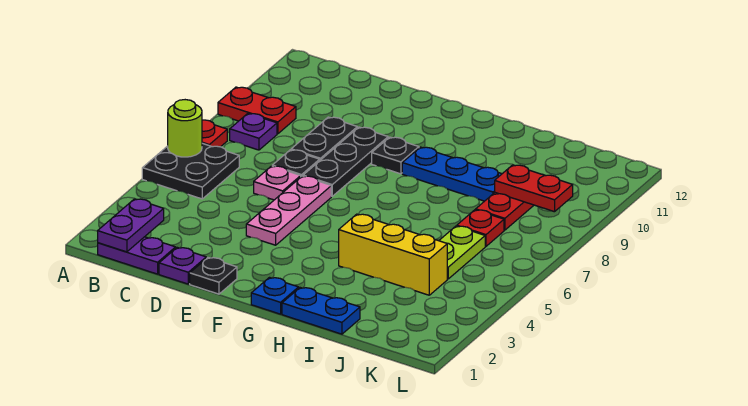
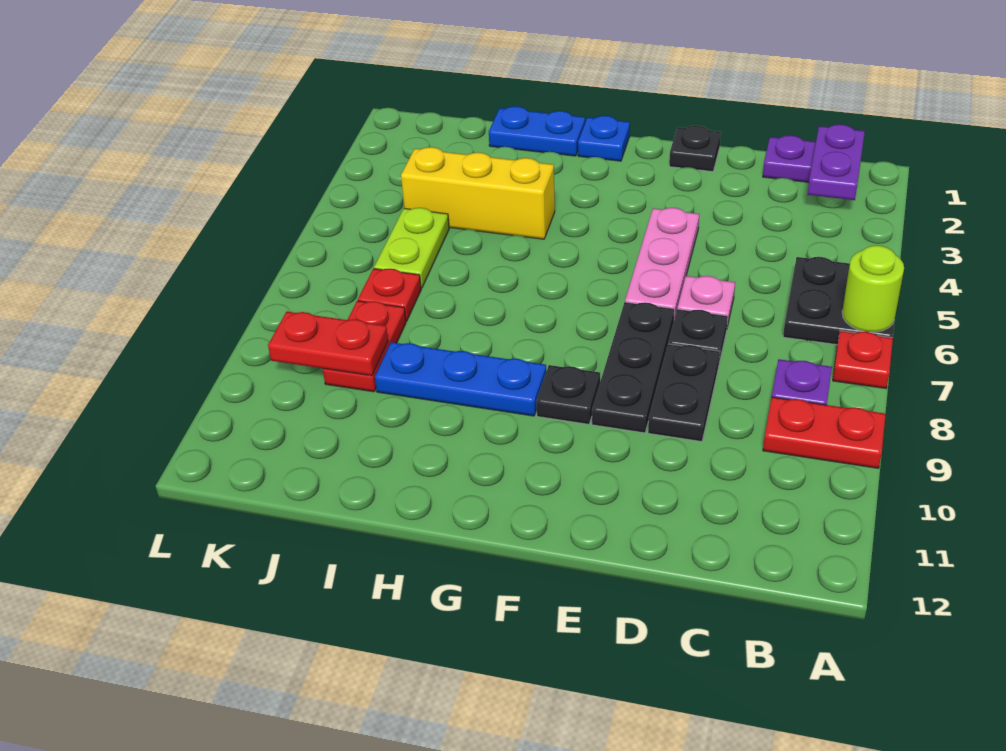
purple plate D1 level 1 -> none

